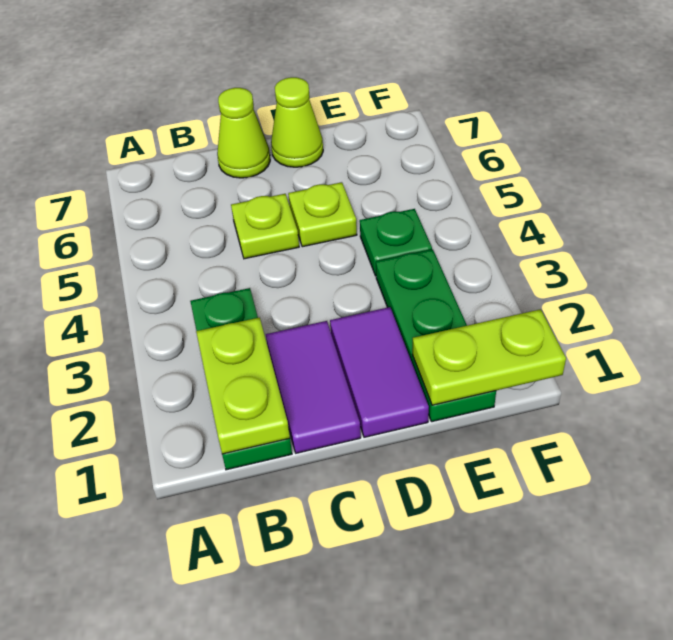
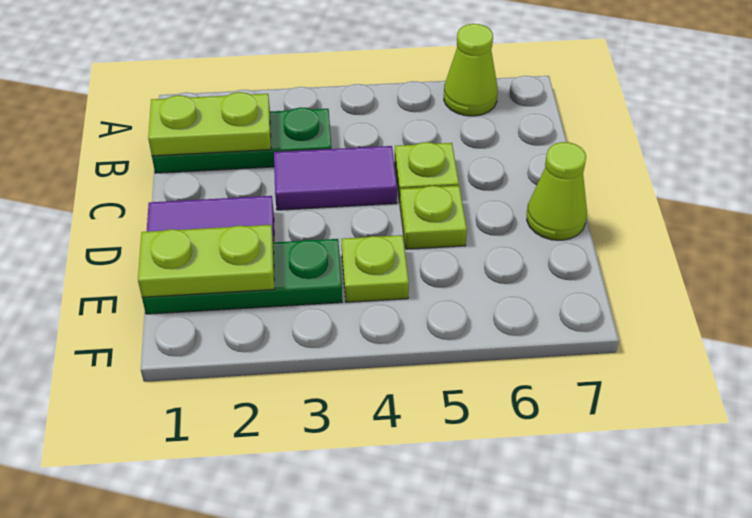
purple tile C1:C2 level 1 -> purple tile C3:C4 level 1
lime cone C7 level 1 -> lime cone A6 level 1
lime plate E1:F1 level 2 -> lime plate E1:E2 level 2
green plate E4 level 1 -> lime plate E4 level 1

